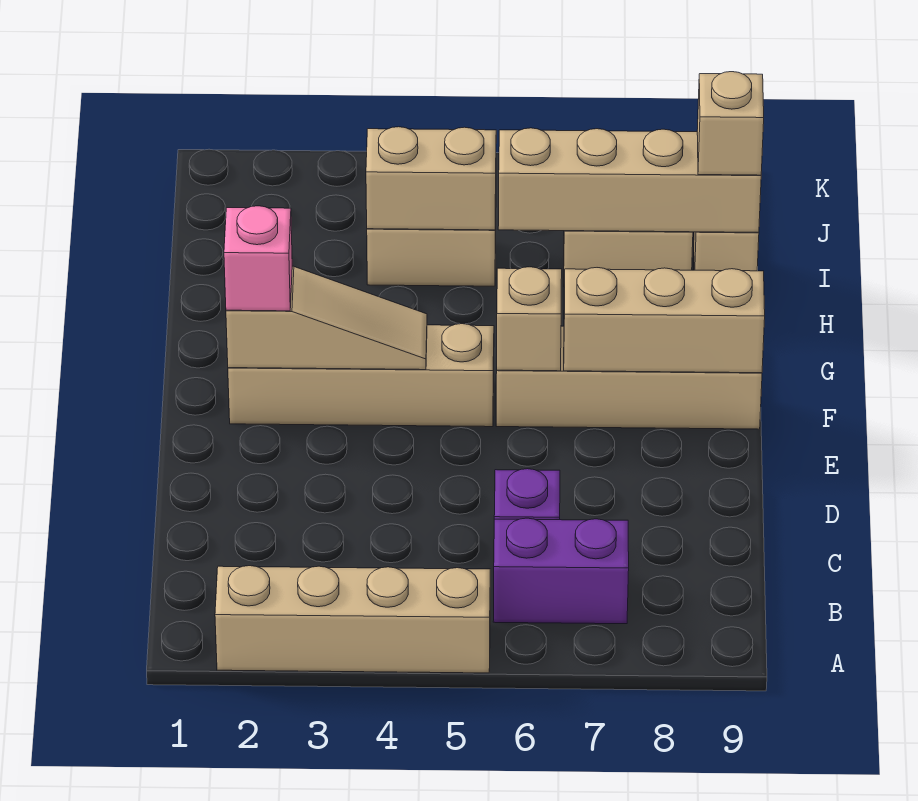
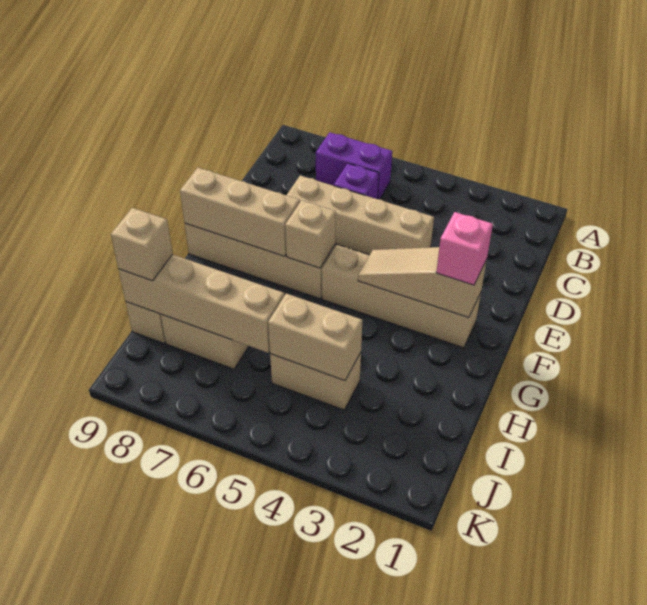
tan brick A2:A5 level 1 -> tan brick D4:D7 level 1

